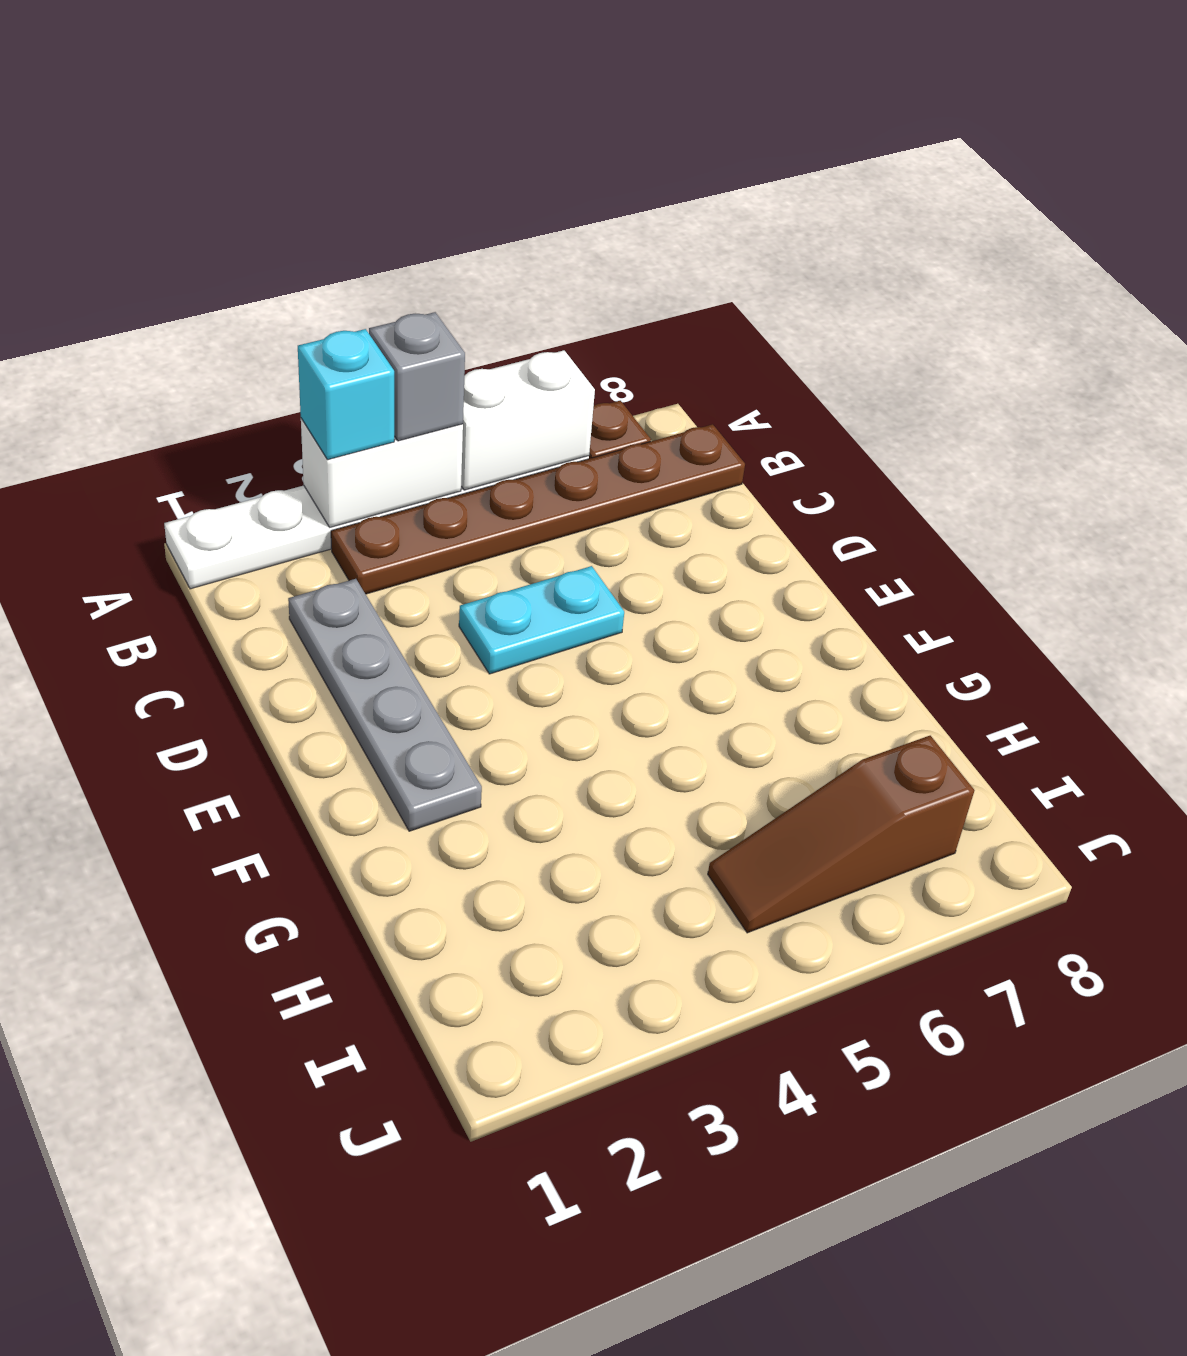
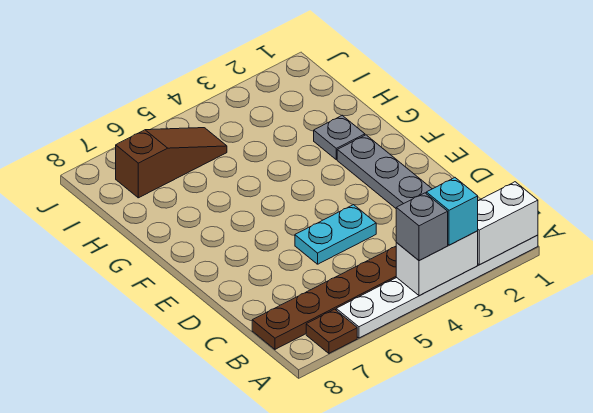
white brick A5:A6 level 2 -> white brick A1:A2 level 2
none -> grey plate G2 level 1

